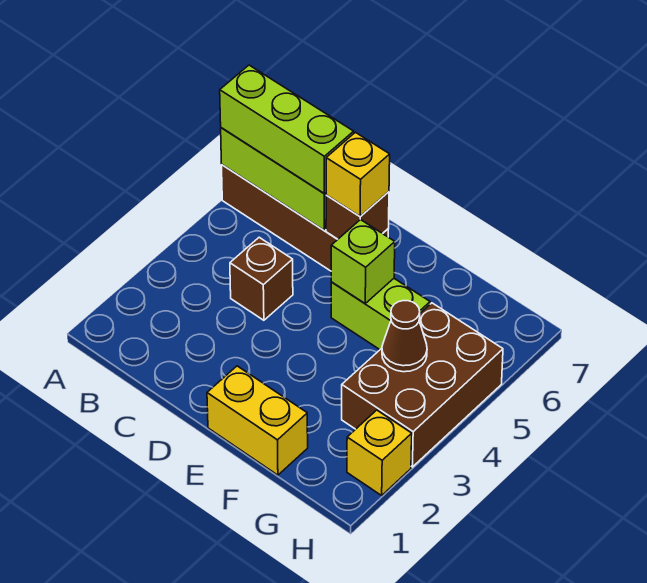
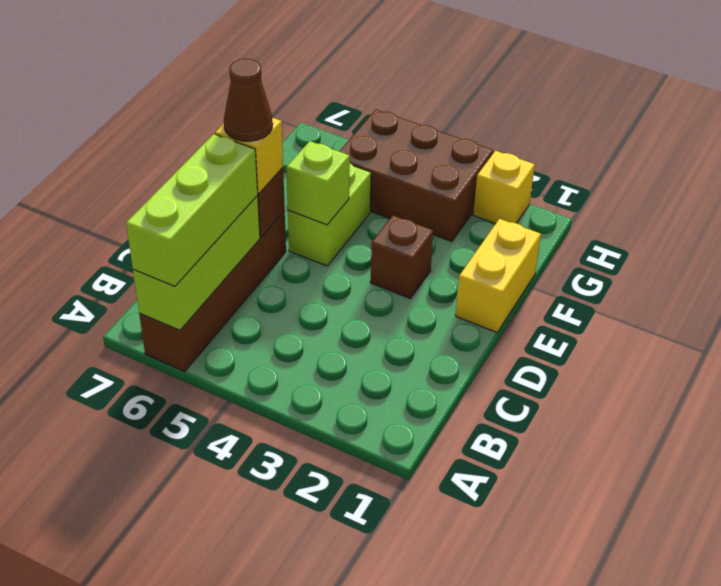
brown brick C4 level 1 -> brown brick E3 level 1
brown cone G4 level 2 -> brown cone D6 level 4

